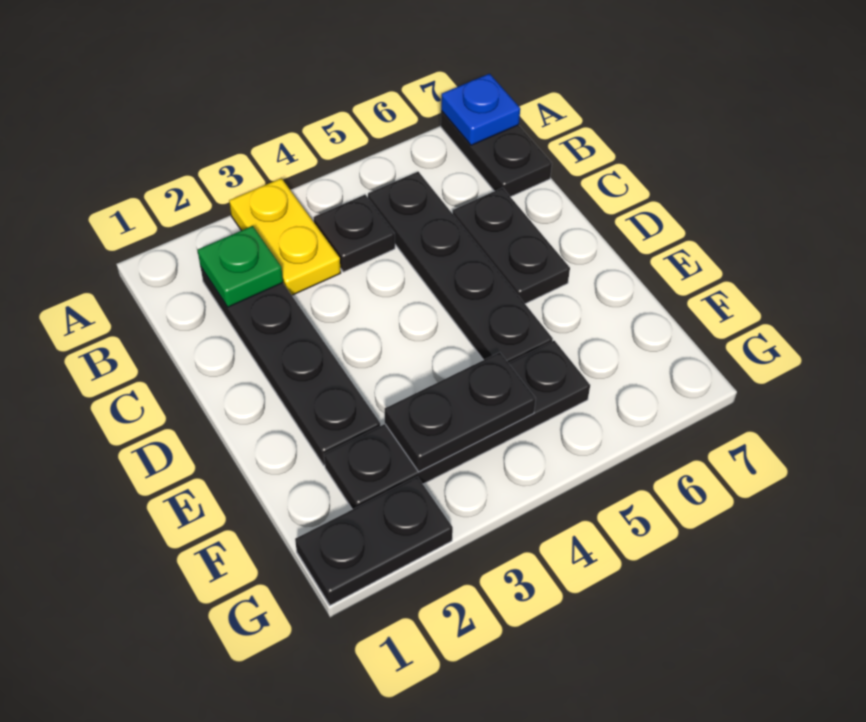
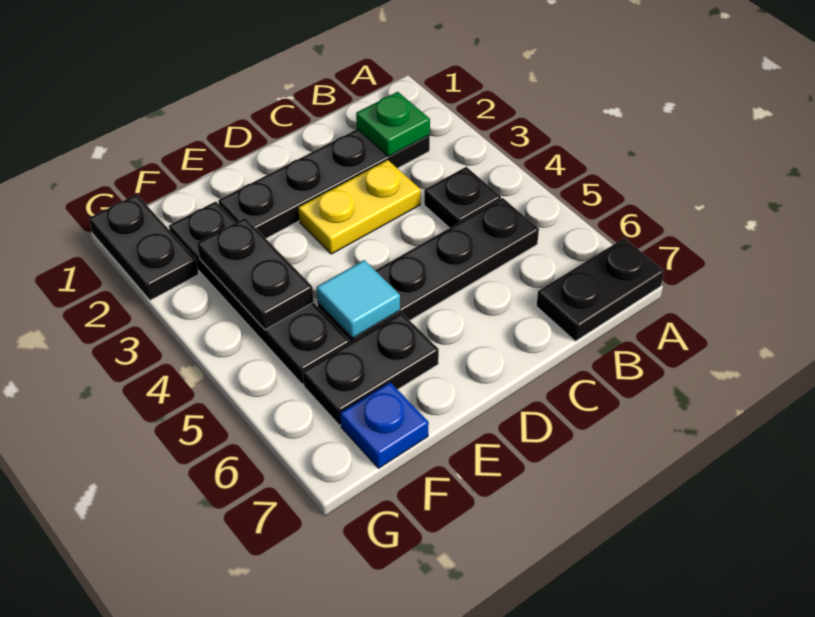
yellow plate A3:B3 level 1 -> yellow plate C3:D3 level 1
blue plate A7 level 2 -> blue plate F7 level 1
black plate C6:D6 level 1 -> black plate E6:F6 level 1
none -> cyan tile E5 level 2

